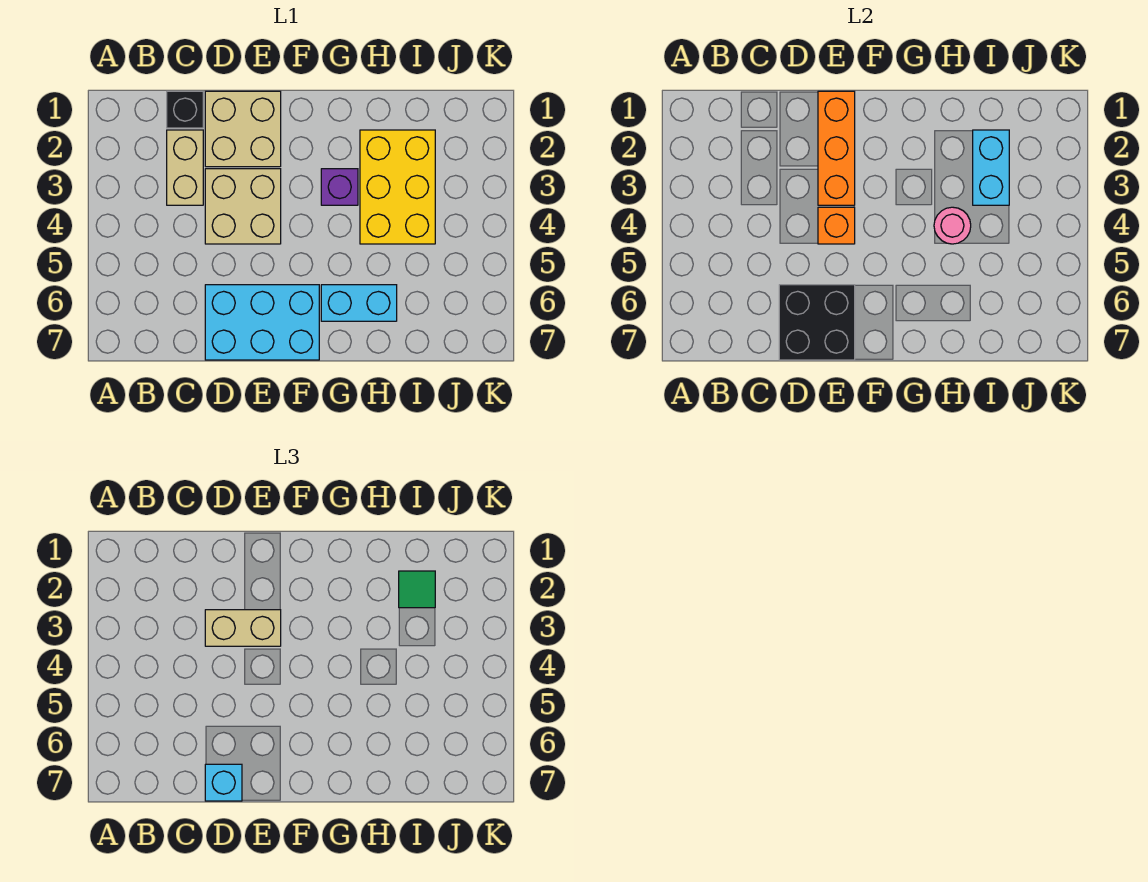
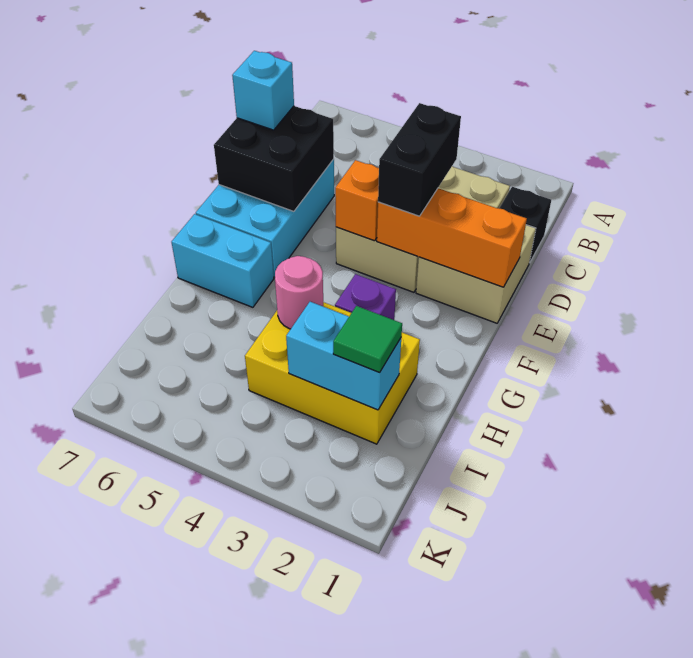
tan brick D3:E3 level 3 -> black brick D3:E3 level 3
cyan brick G6:H6 level 1 -> cyan brick G6:G7 level 1

